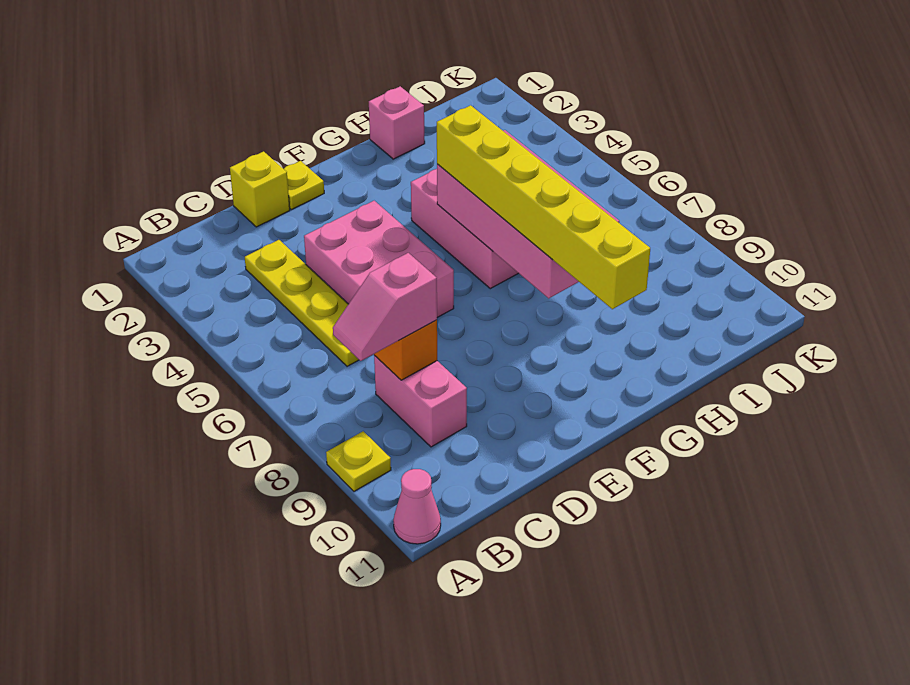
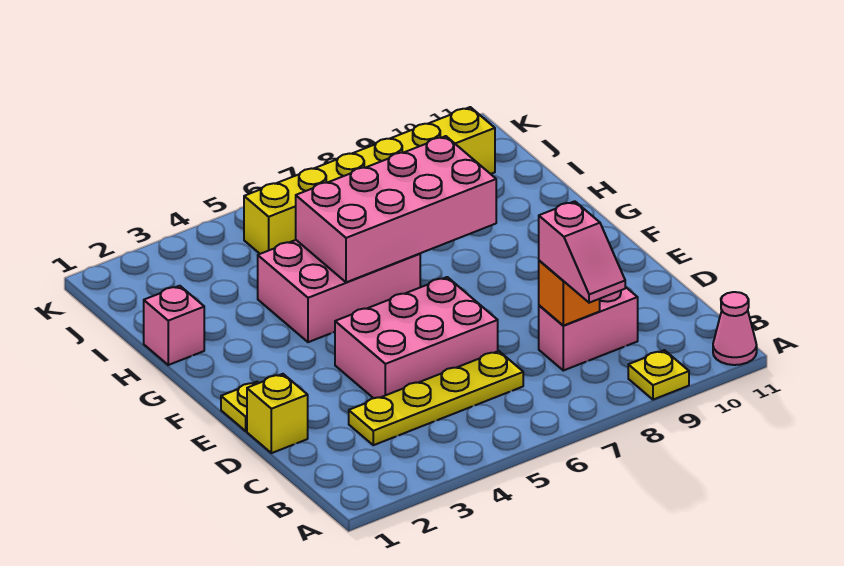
yellow brick G5:G10 level 3 -> yellow brick J5:J10 level 1

